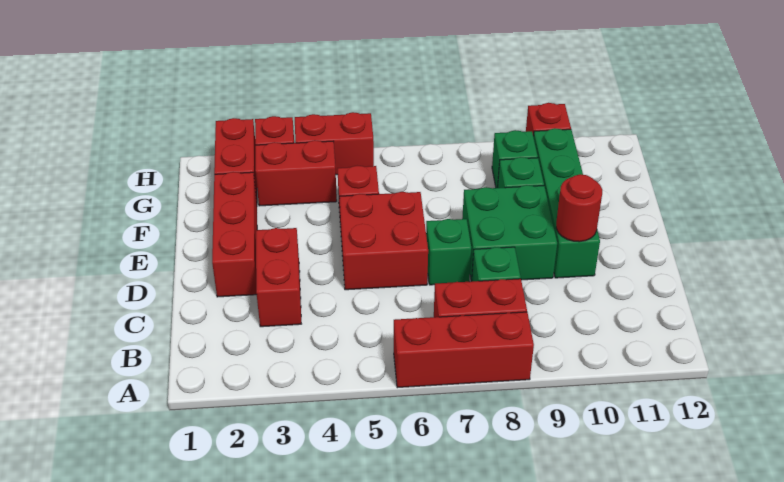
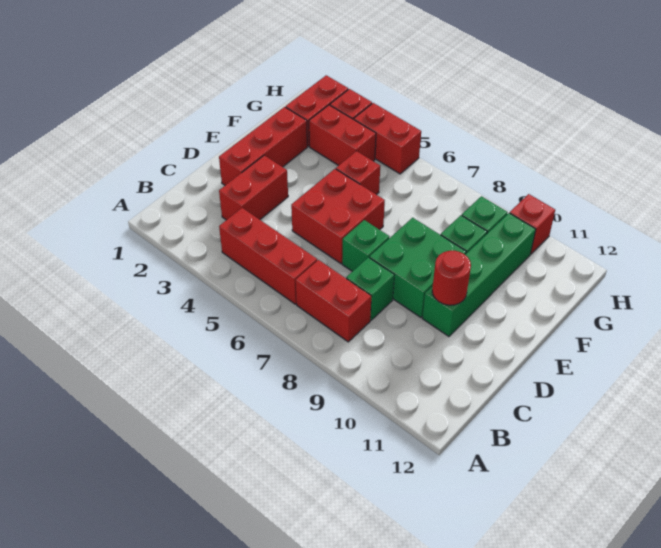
red brick A6:A8 level 1 -> red brick B4:B6 level 1

